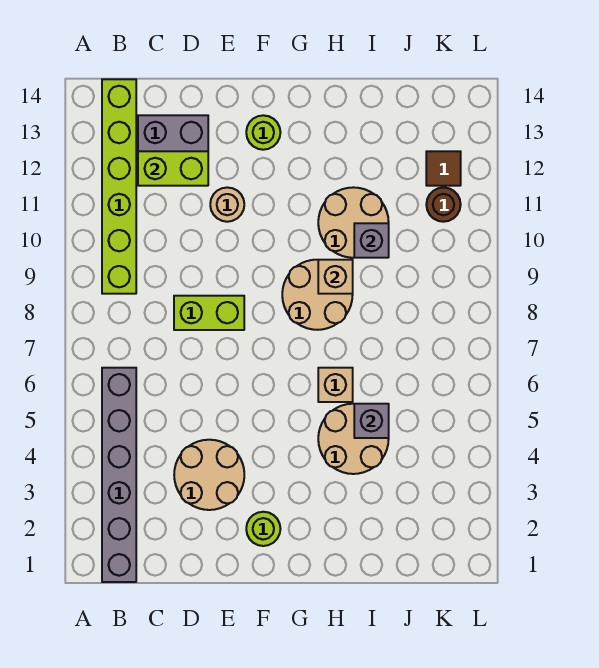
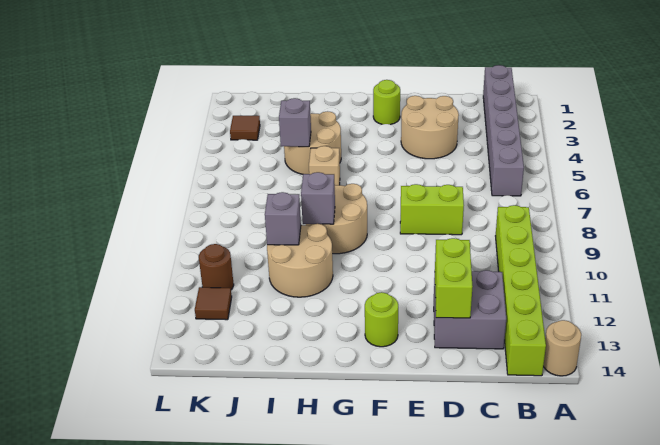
lime brick C12:D12 level 2 -> lime brick D12:D13 level 2
tan round brick E11 level 1 -> tan round brick A14 level 1
tan brick H9 level 2 -> grey brick H9 level 2
none -> brown tile K3 level 1

